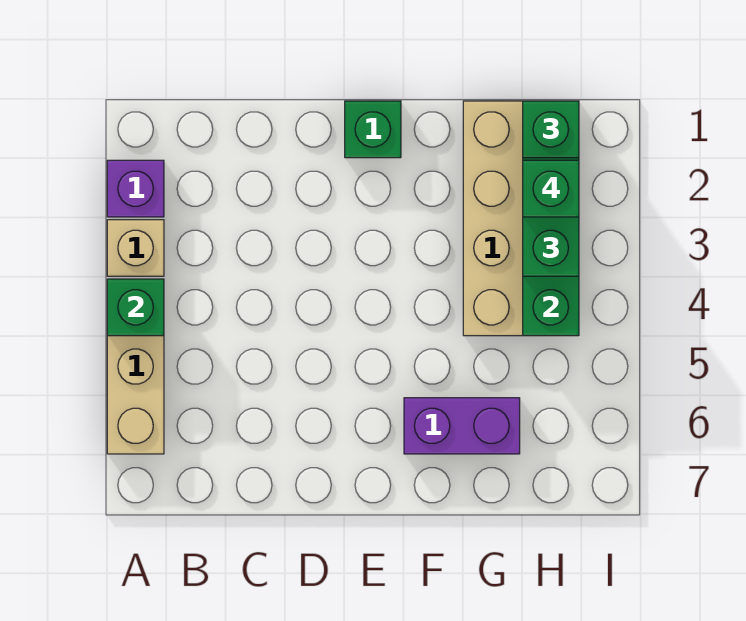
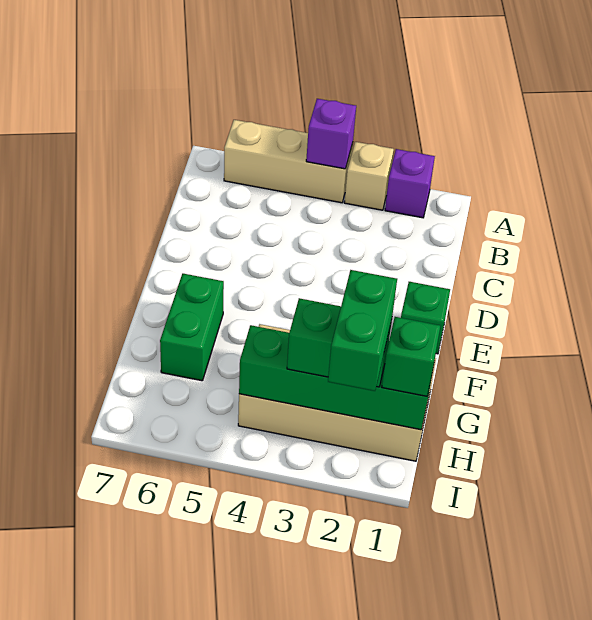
green brick A4 level 2 -> purple brick A4 level 2
purple brick F6:G6 level 1 -> green brick F6:G6 level 1
green brick H2 level 4 -> green brick H2:I2 level 4

